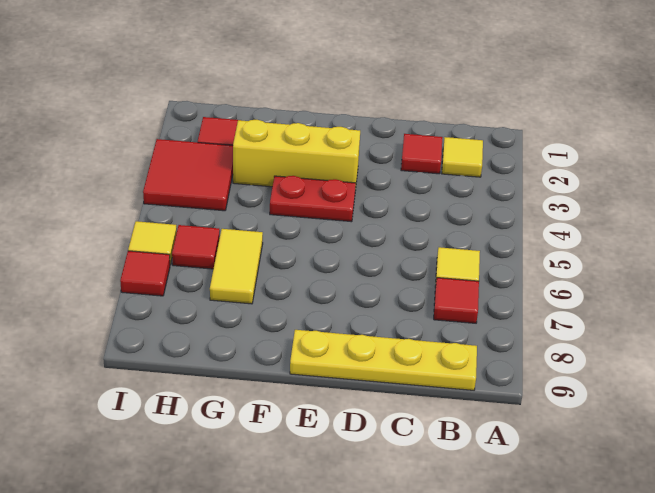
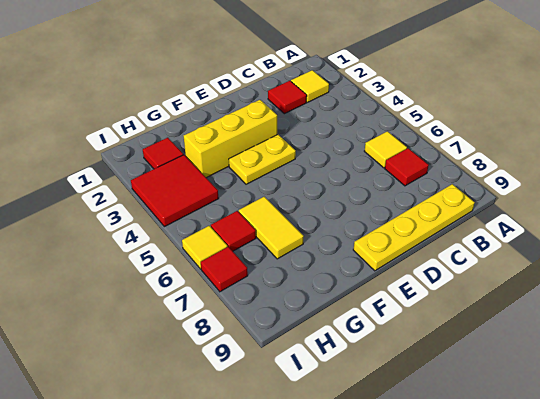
red plate E4:F4 level 1 -> yellow plate E4:F4 level 1

